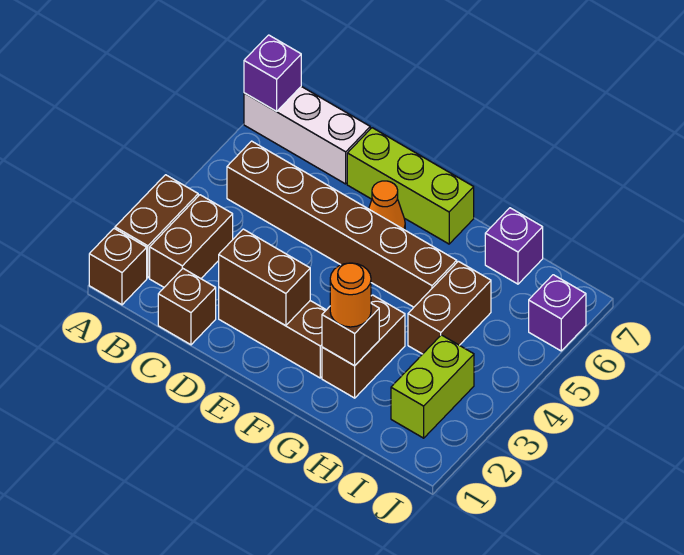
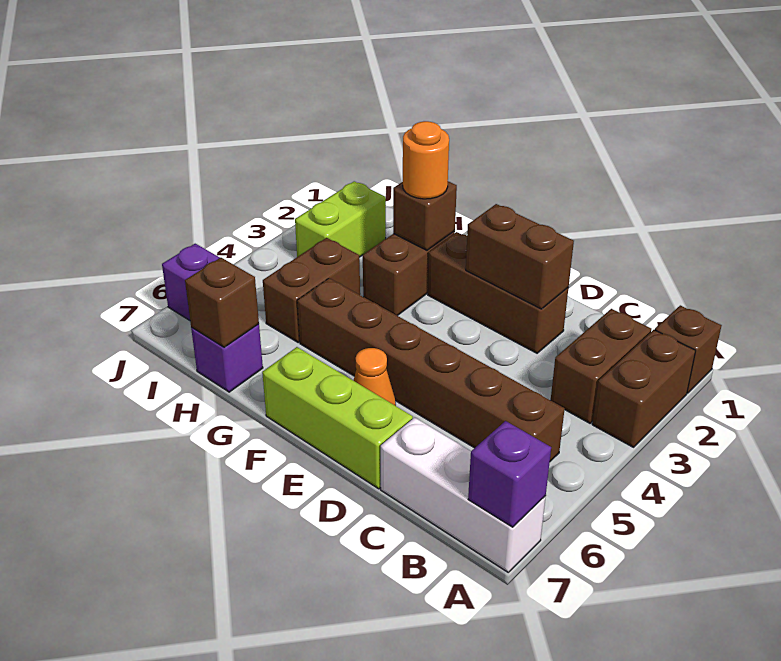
brown brick C1 level 1 -> brown brick H7 level 2

